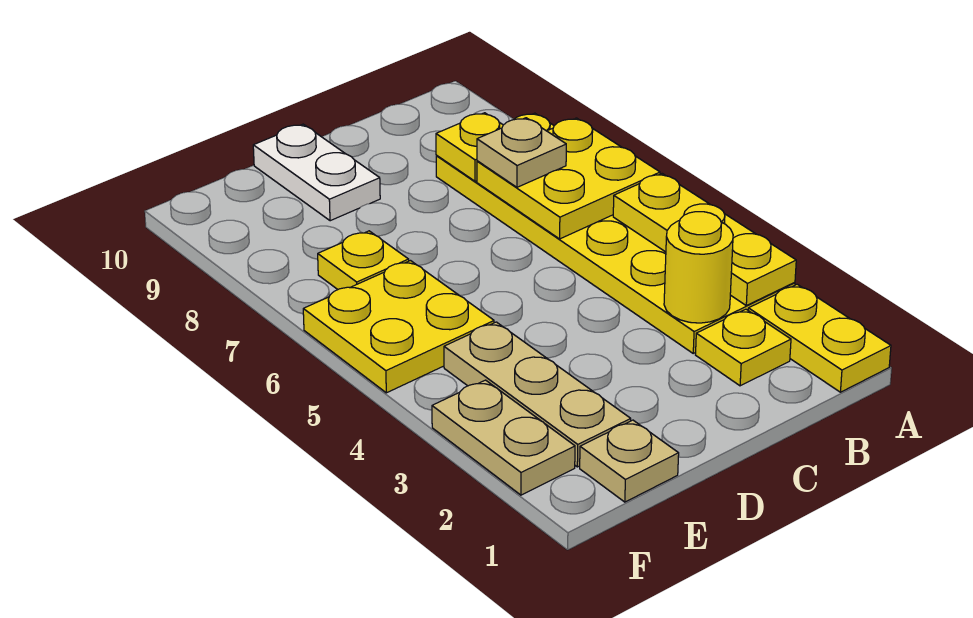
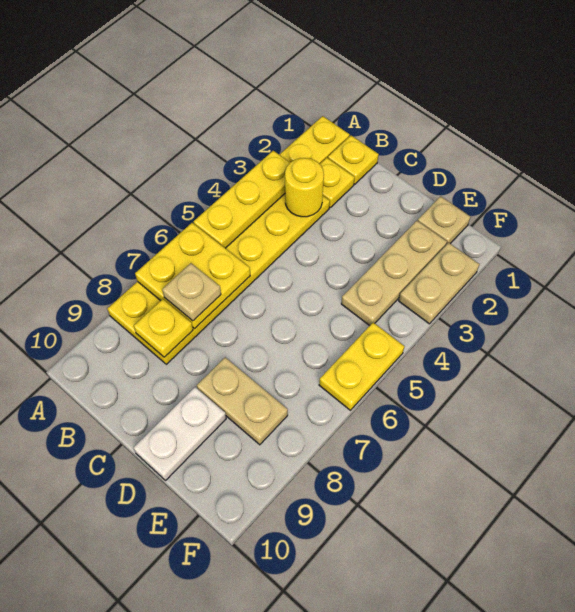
none -> tan plate D8:E8 level 1
yellow plate E5:F6 level 1 -> yellow plate F5:F6 level 1
yellow plate E7 level 1 -> yellow plate B1 level 1

